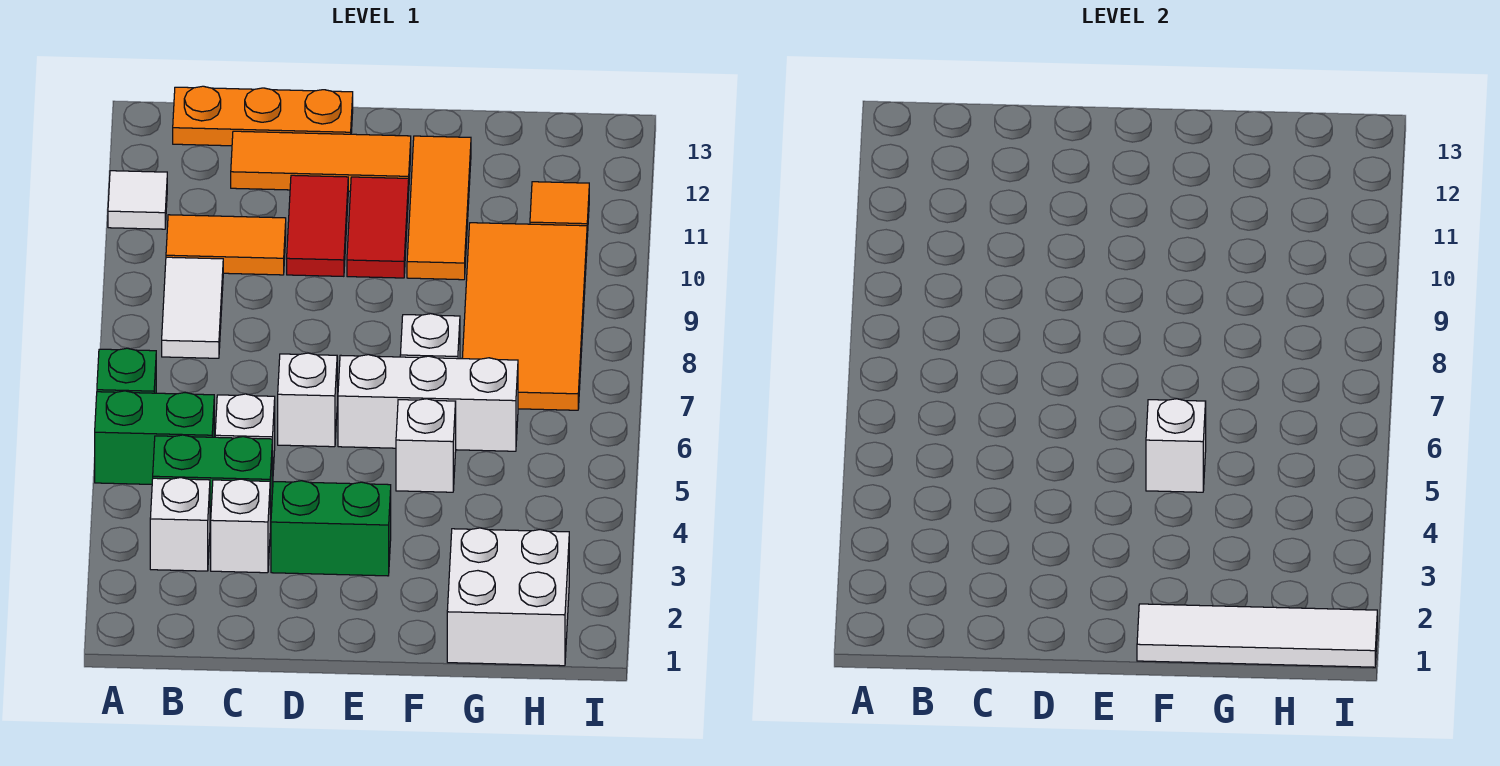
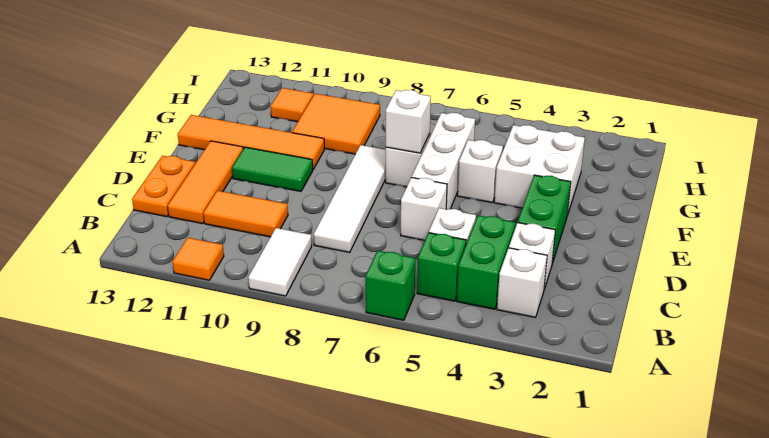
green brick A5:B5 level 1 -> green brick B5 level 1
white tile A11 level 1 -> orange tile A11 level 1
white tile B8:B9 level 1 -> white tile A9:B9 level 1
orange tile B10:C10 level 1 -> orange tile C10:C11 level 1
orange plate B13:D13 level 1 -> orange plate C13:D13 level 1
red tile D10:D11 level 1 -> none
red tile E10:E11 level 1 -> green tile E10:E11 level 1
white tile F1:I1 level 2 -> white tile C8:F8 level 1
white brick F5 level 2 -> white brick F7 level 2
orange tile F10:F12 level 1 -> orange tile F10:F13 level 1
white brick G1:H2 level 1 -> white brick F3:G4 level 1
orange tile G7:H10 level 1 -> orange tile G9:H10 level 1

